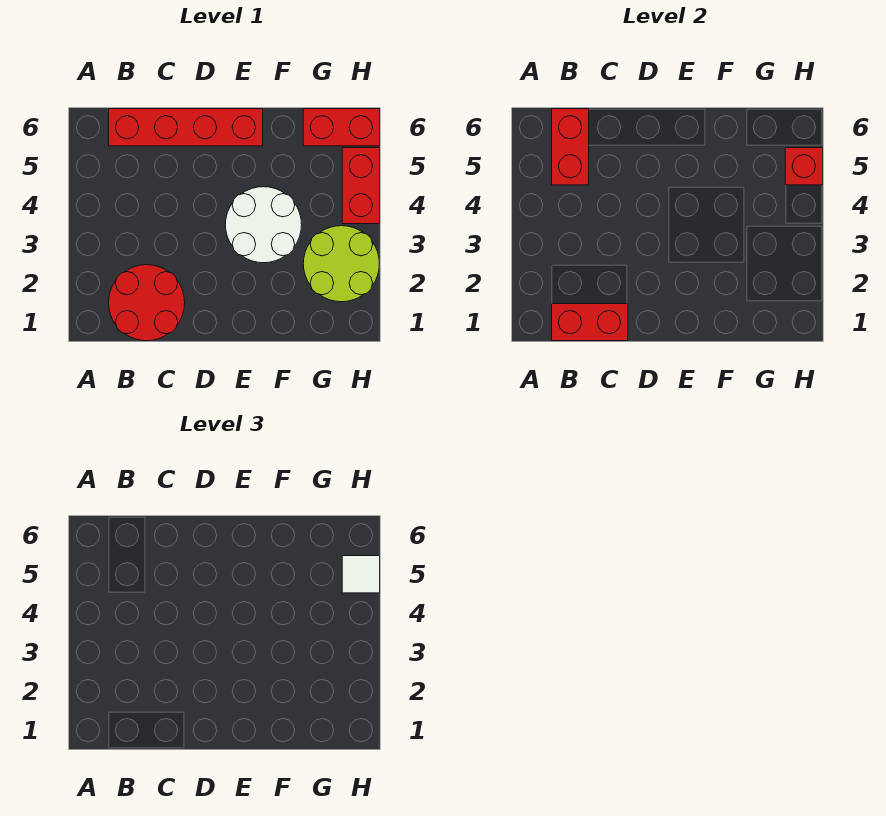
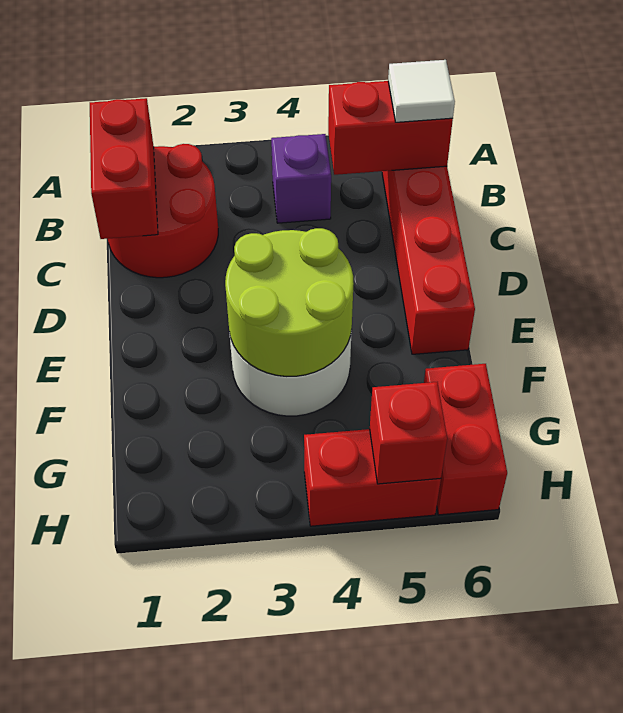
none -> purple brick B4 level 1
lime round brick G2:H3 level 1 -> lime round brick E3:F4 level 2
white tile H5 level 3 -> white tile B6 level 3

